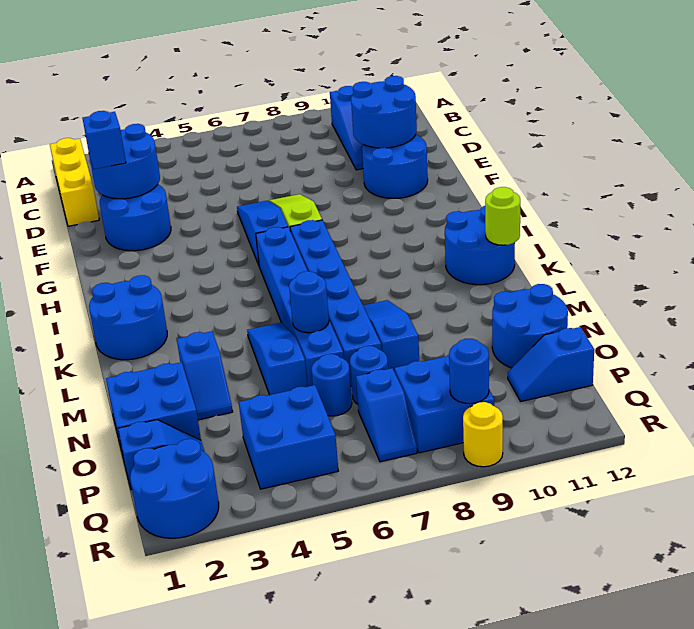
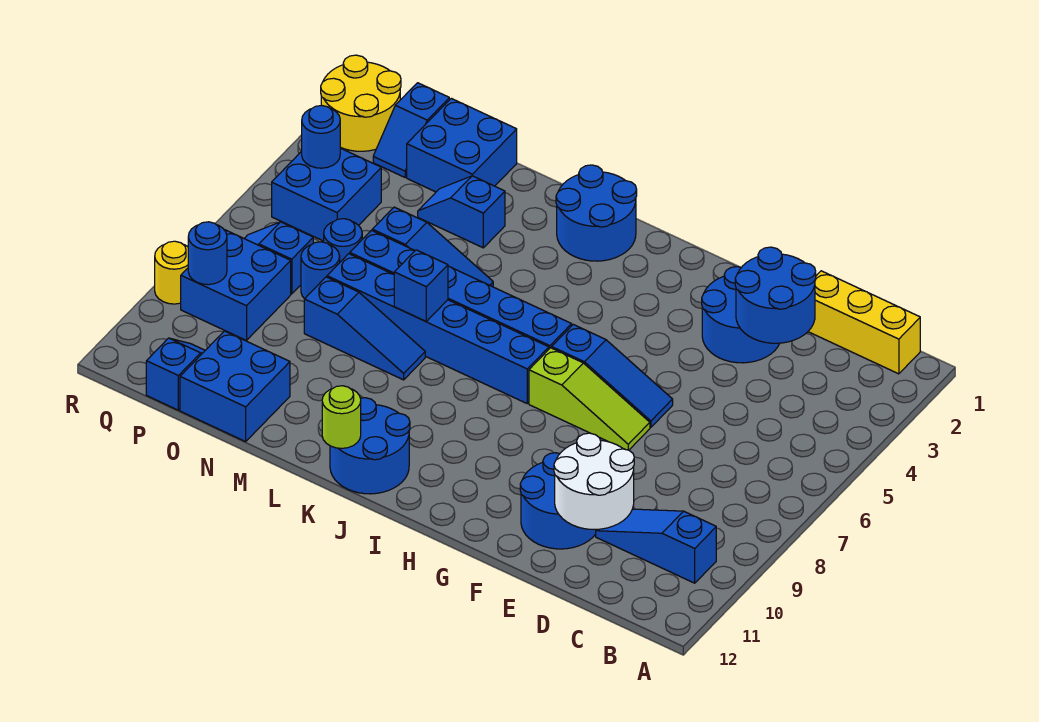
blue round brick D10:E11 level 2 -> white round brick D10:E11 level 2
blue brick E2 level 3 -> blue brick L7 level 2
blue round brick M6 level 2 -> blue round brick Q4 level 2
blue round brick N11:O12 level 1 -> blue brick N11:O12 level 1
blue round brick Q1:R2 level 1 -> yellow round brick Q1:R2 level 1

